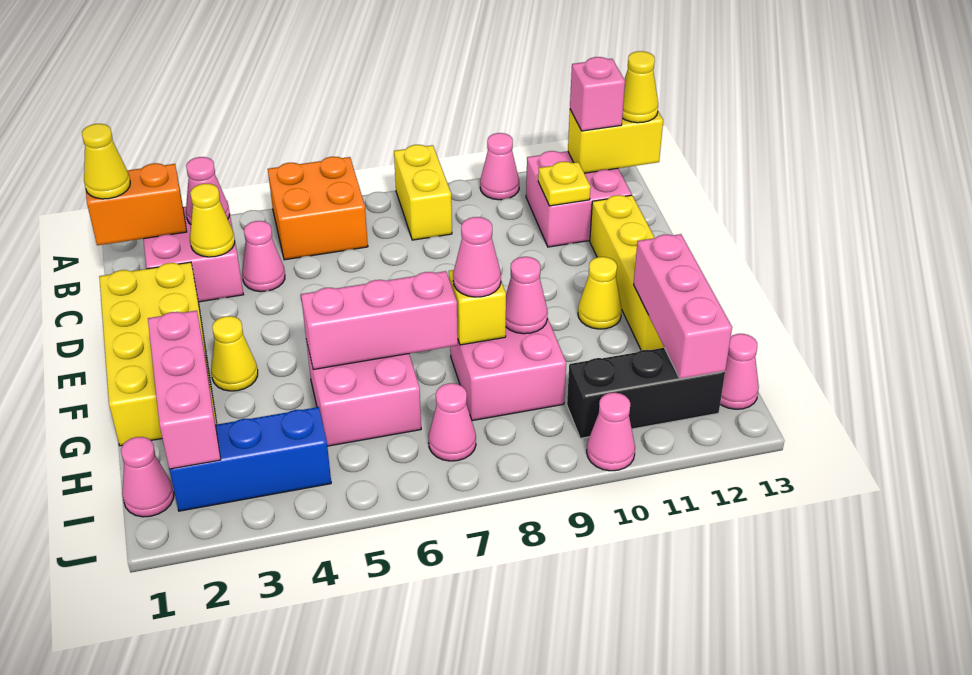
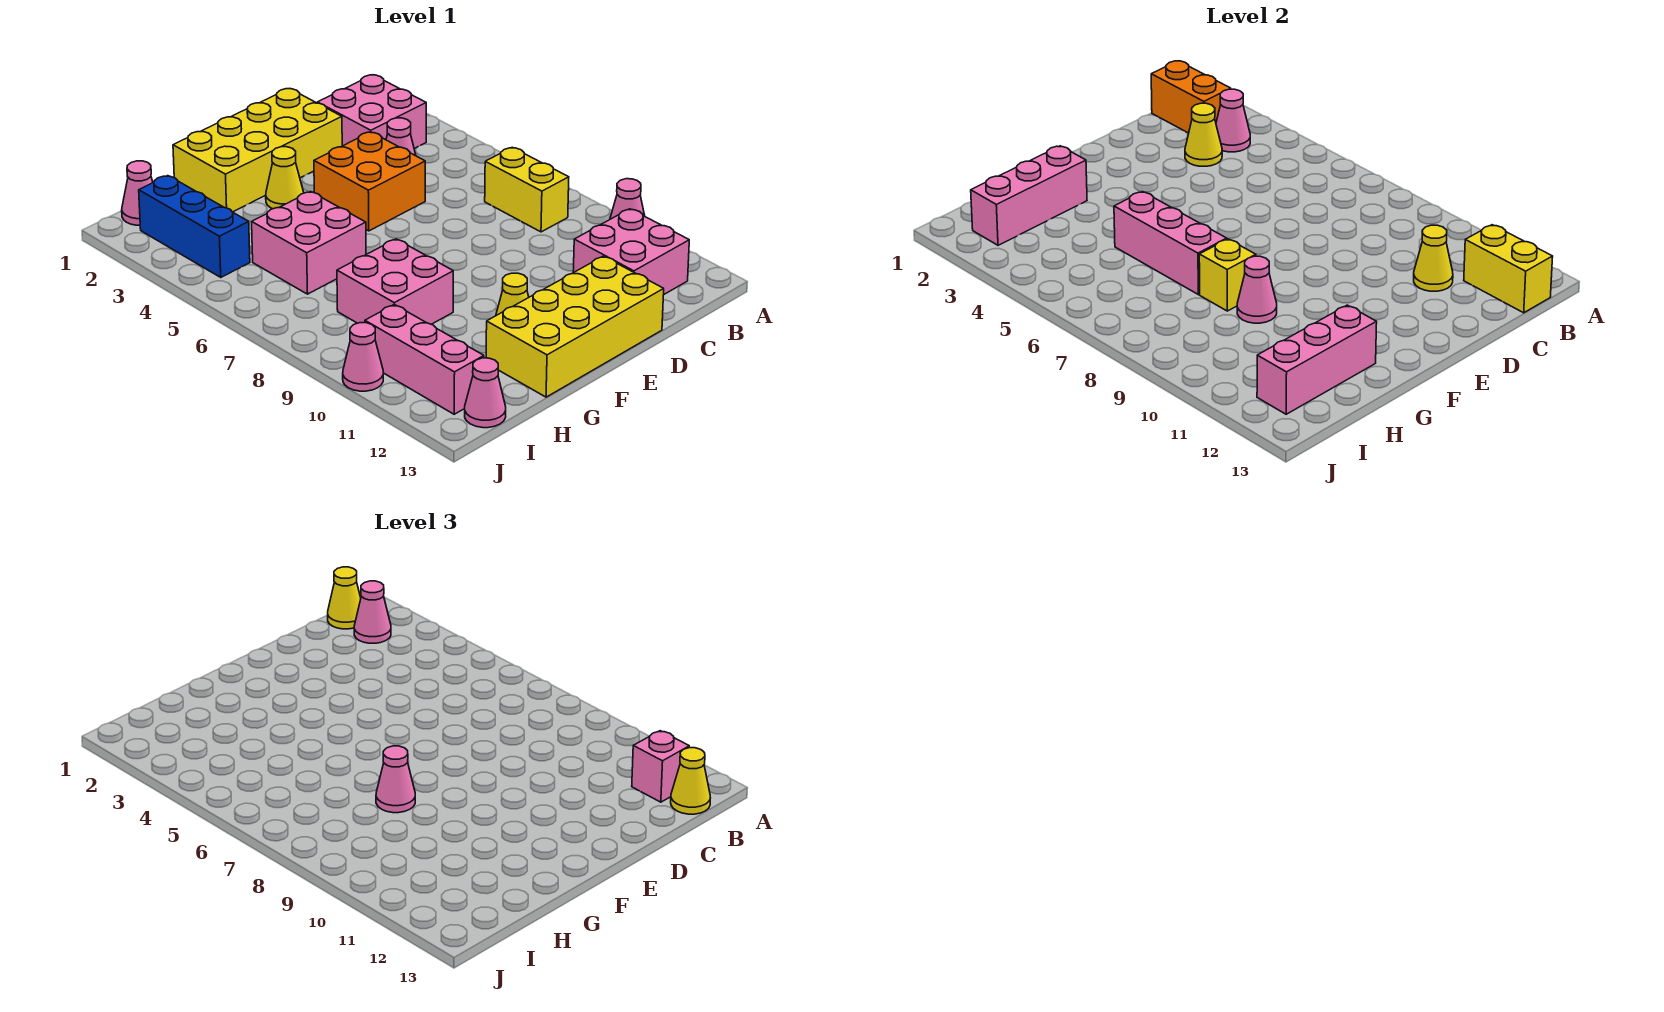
orange brick A5:B6 level 1 -> orange brick D4:E5 level 1
yellow brick A8:B8 level 1 -> yellow brick B7:B8 level 1
yellow plate C11 level 2 -> yellow cone C11 level 2
yellow brick D12:G12 level 1 -> yellow brick D12:G13 level 1
pink cone I7 level 1 -> pink cone B2 level 3
black brick I10:I12 level 1 -> pink brick I10:I12 level 1

